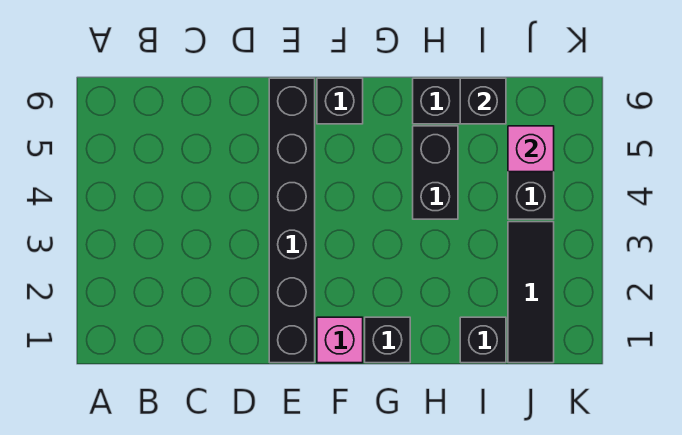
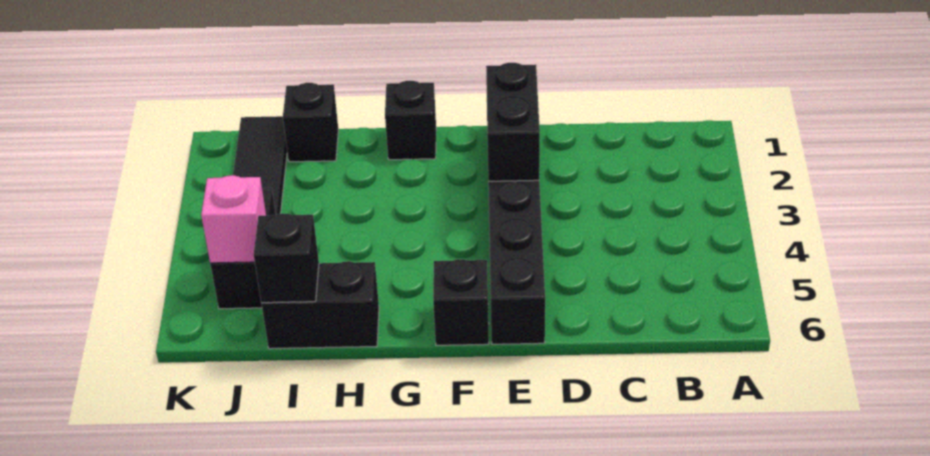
pink brick F1 level 1 -> none
black brick H4:H5 level 1 -> black brick E2:E3 level 2

